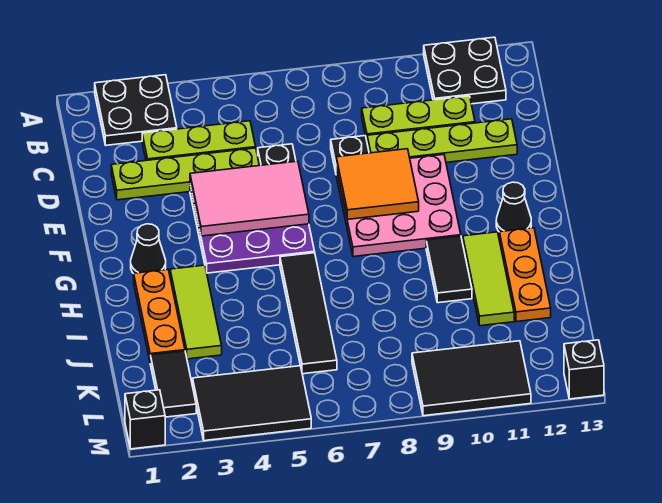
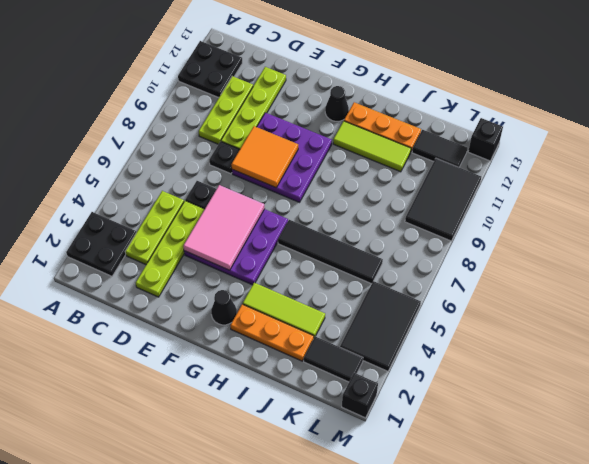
pink plate E8:G10 level 1 -> purple plate E8:G10 level 1
black tile H10:I10 level 1 -> black tile K12:L12 level 1

